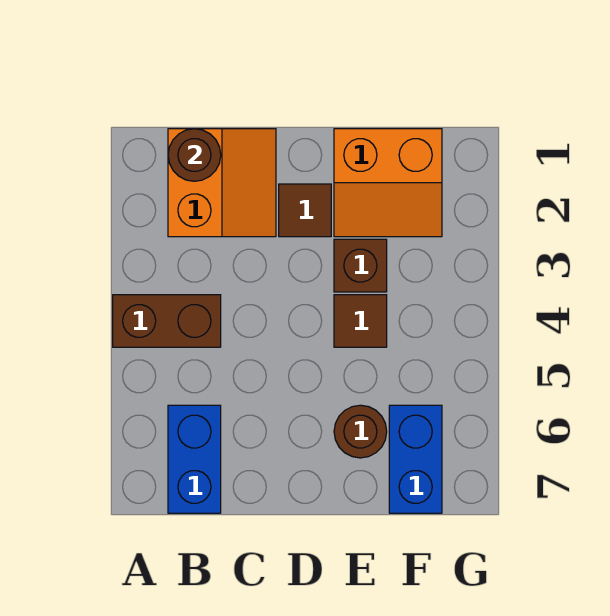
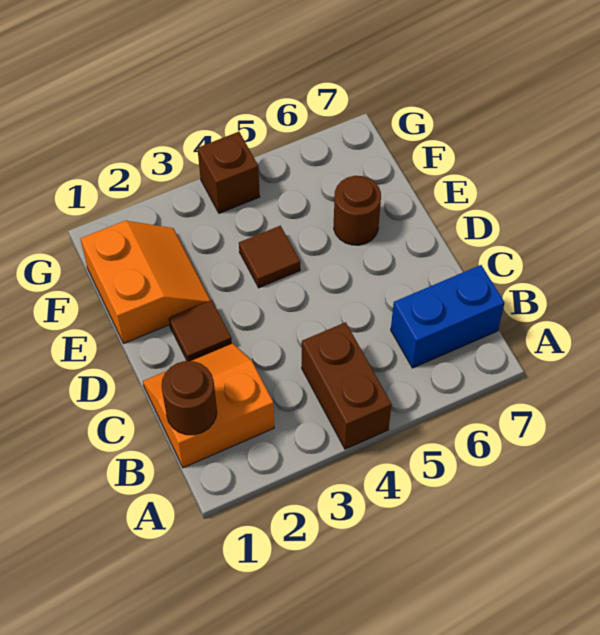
brown brick E3 level 1 -> brown brick G4 level 1
blue brick F6:F7 level 1 -> none

